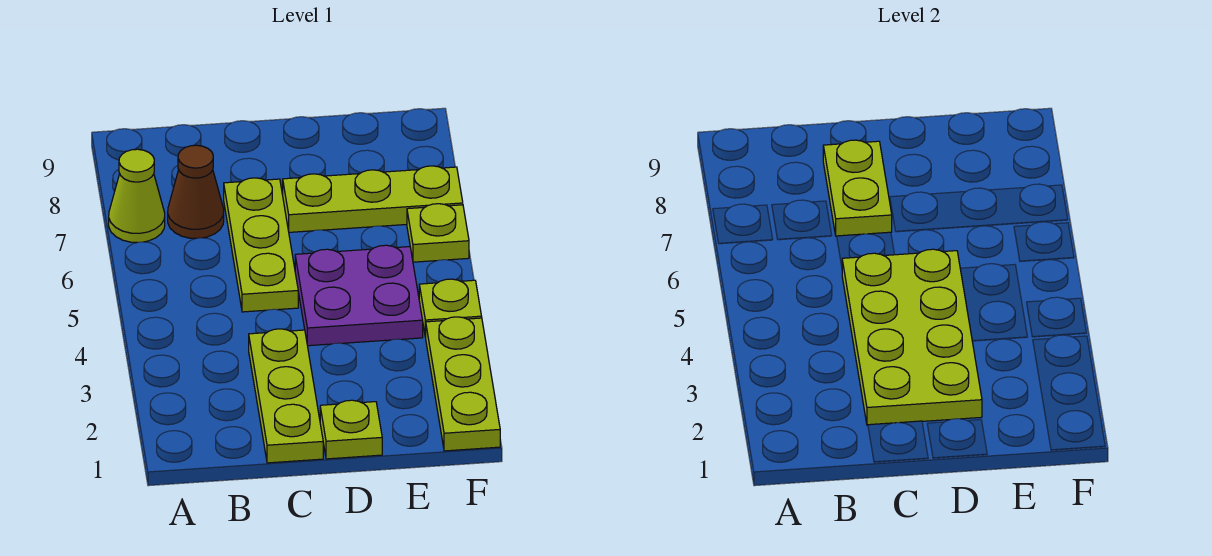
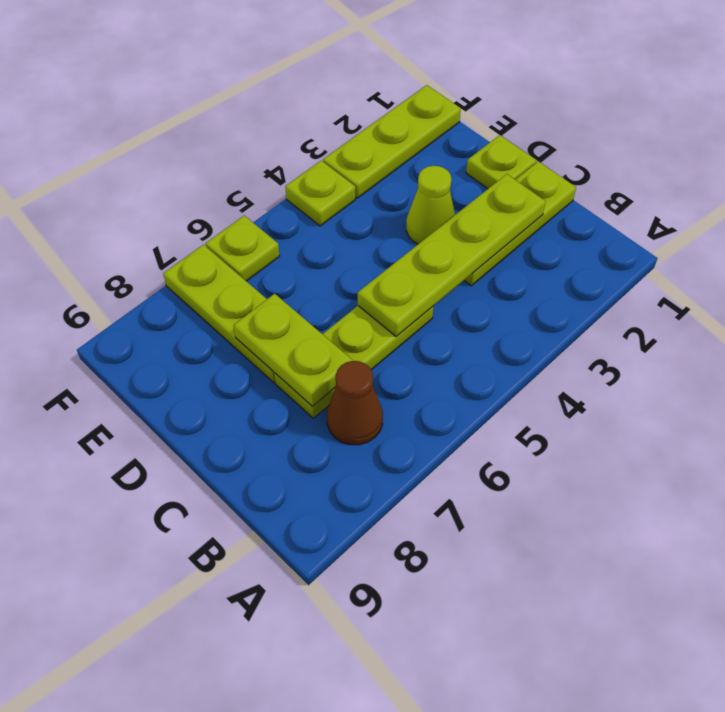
lime cone A7 level 1 -> lime cone D3 level 1
lime plate C2:D5 level 2 -> lime plate C2:C5 level 2
lime plate C7:C8 level 2 -> lime plate C7:D7 level 2
purple plate D4:E5 level 1 -> none

